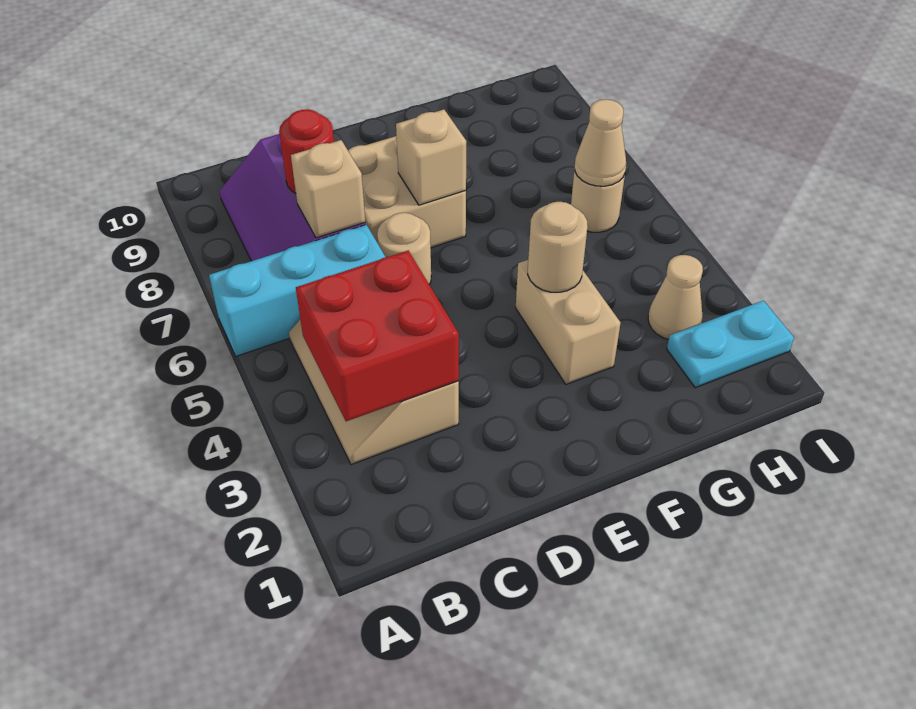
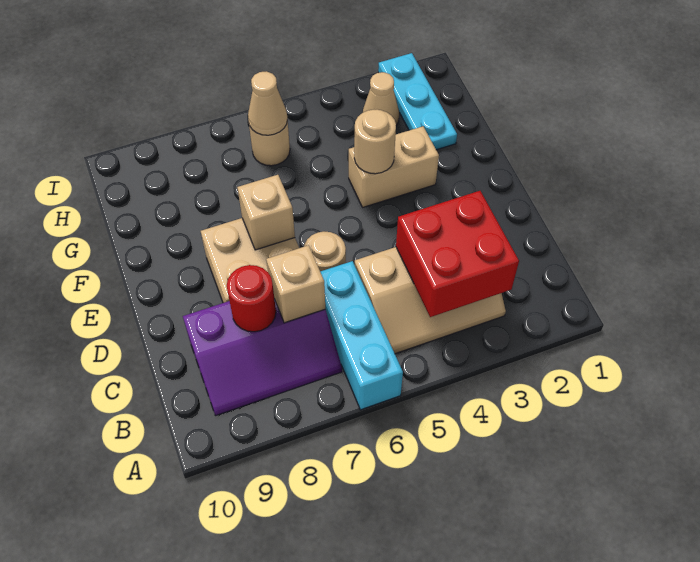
cyan plate H2:I2 level 1 -> cyan plate G2:I2 level 1

